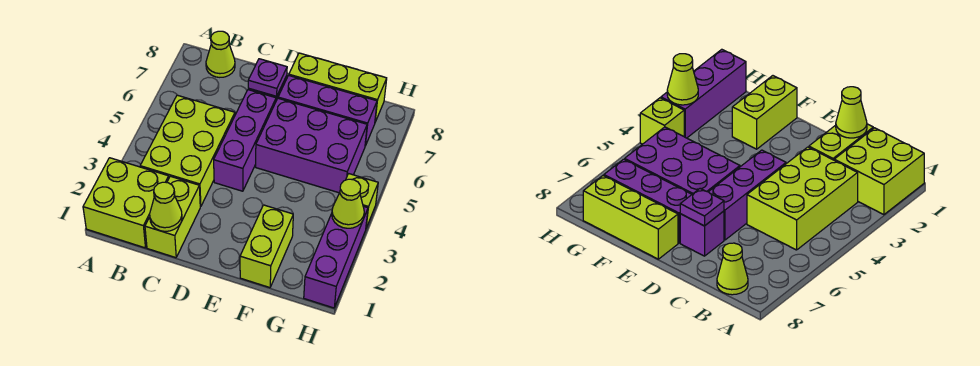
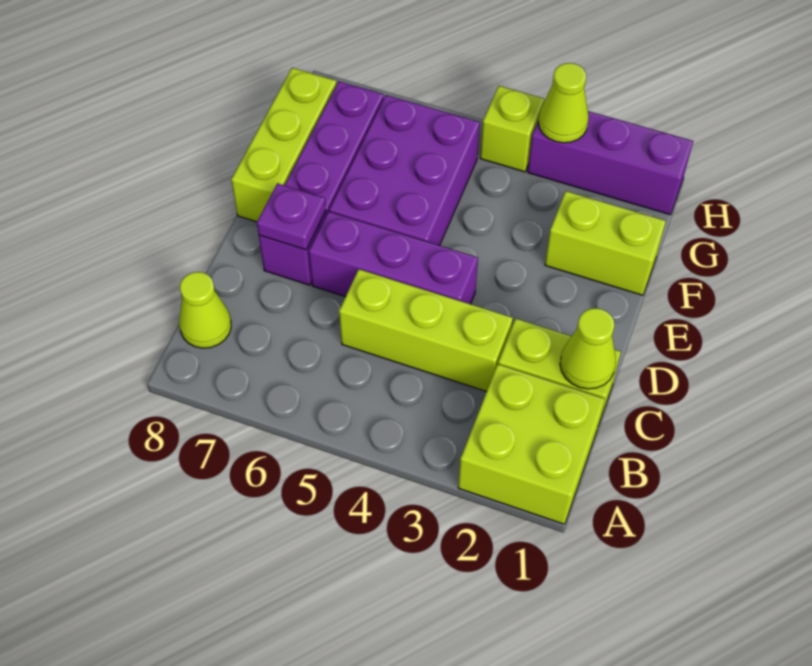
lime brick B3:C5 level 1 -> lime brick C3:C5 level 1

